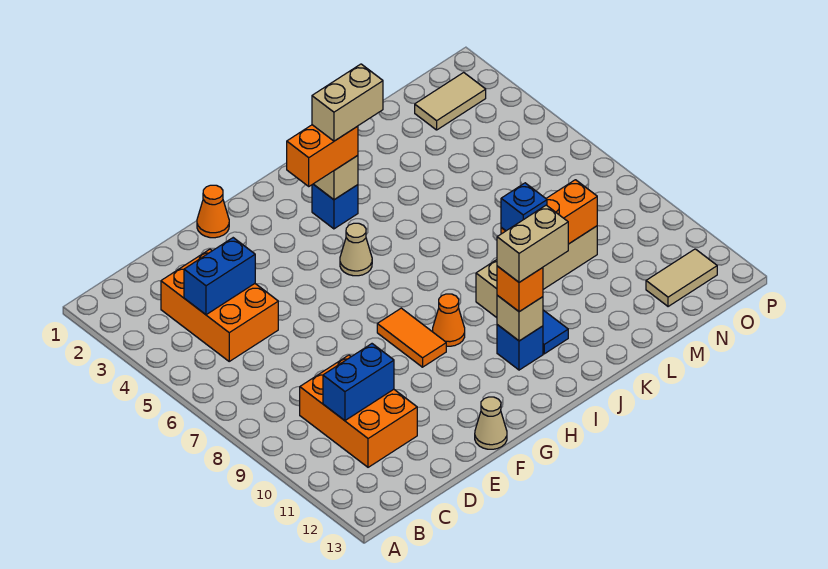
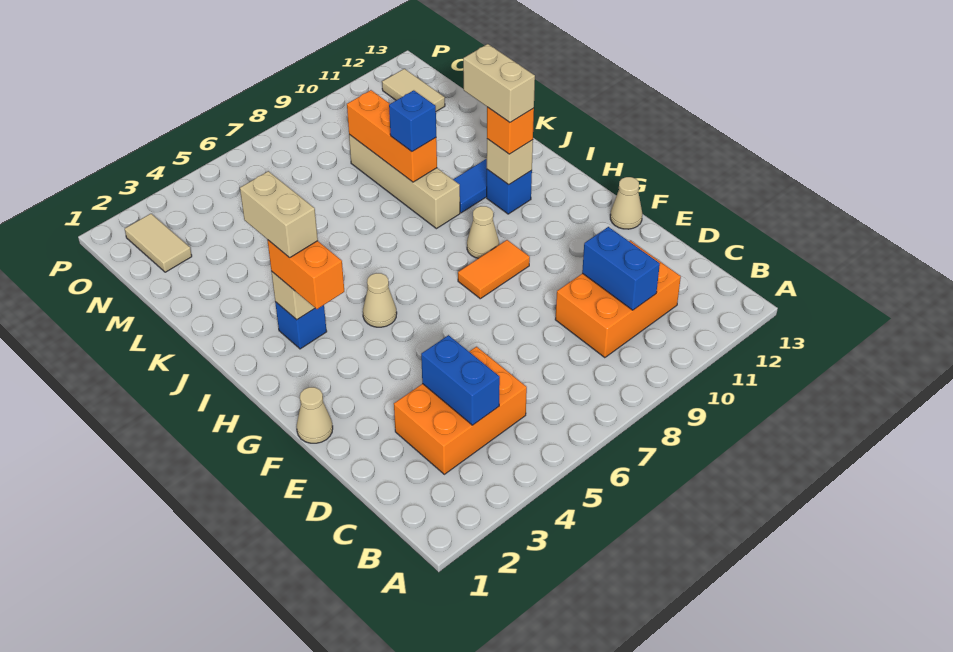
orange cone F1 level 1 -> tan cone F1 level 1
orange cone H9 level 1 -> tan cone H9 level 1

